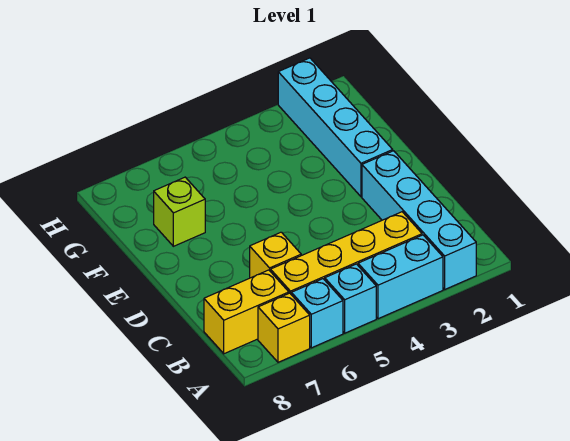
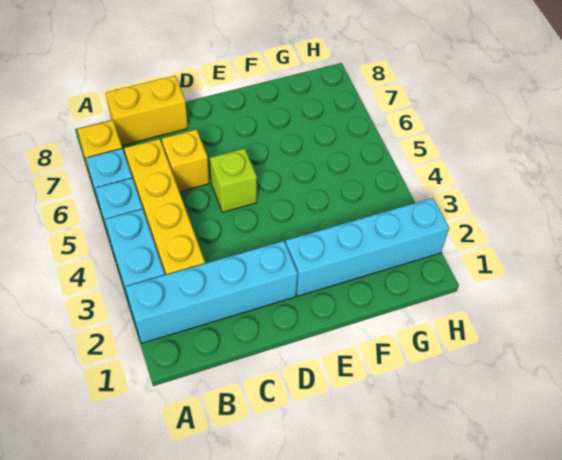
yellow brick B7:B8 level 1 -> yellow brick B8:C8 level 1
lime brick F7 level 1 -> lime brick D5 level 1

